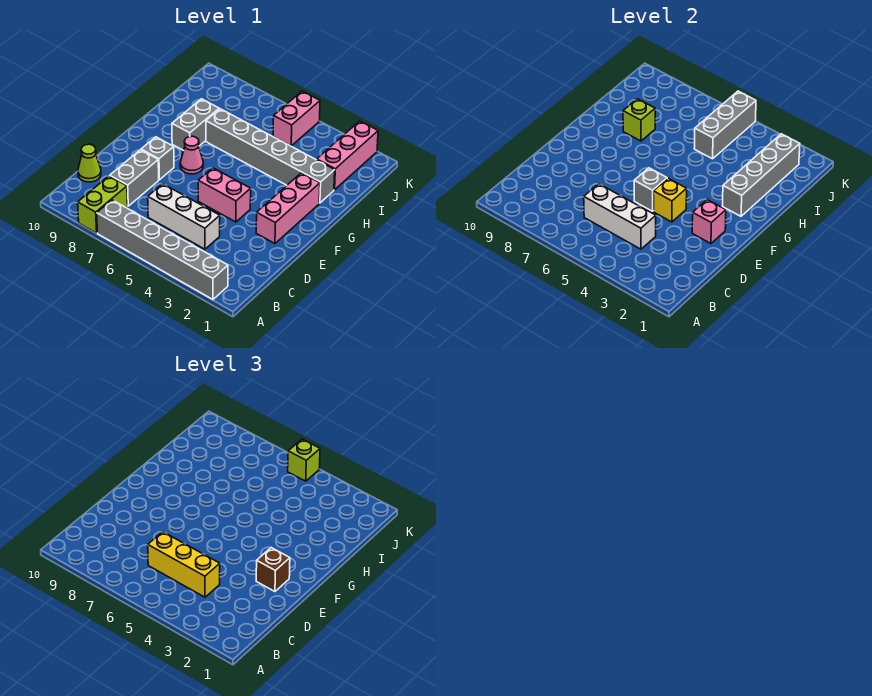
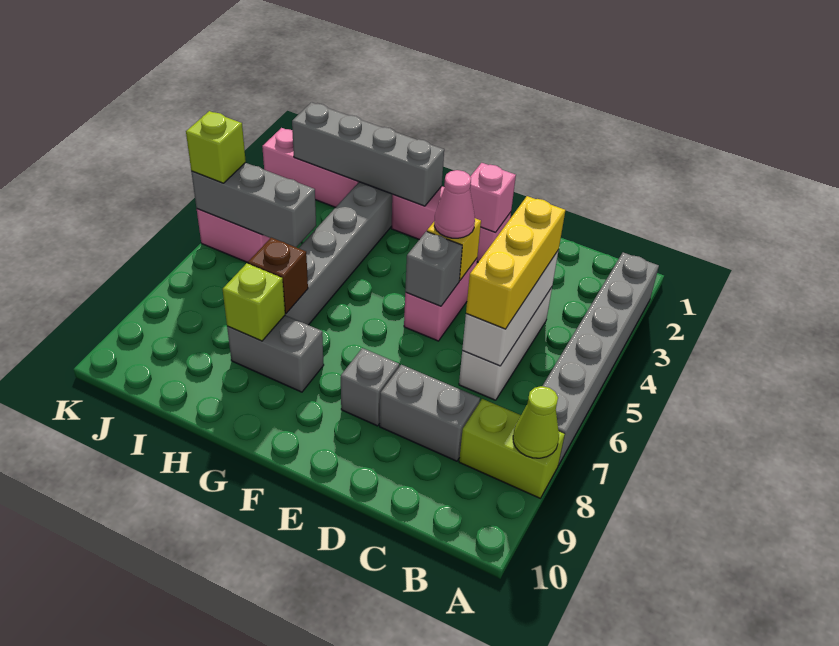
lime cone C10 level 1 -> lime cone A8 level 2
brown brick E2 level 3 -> brown brick H7 level 2
pink cone F7 level 1 -> pink cone E4 level 3

